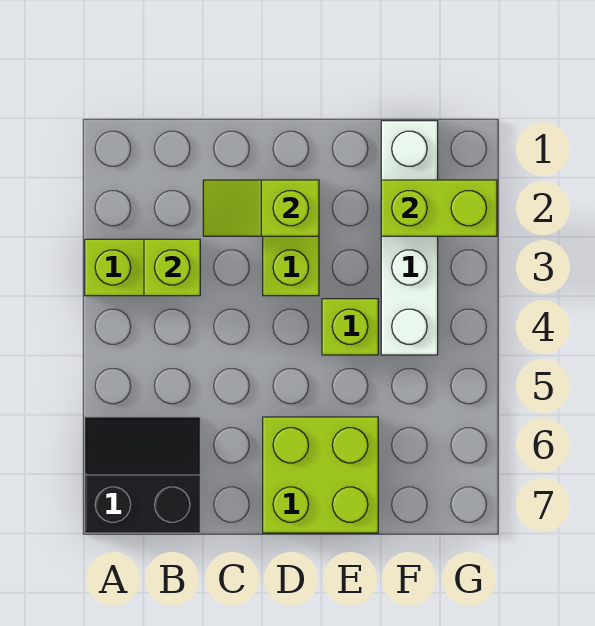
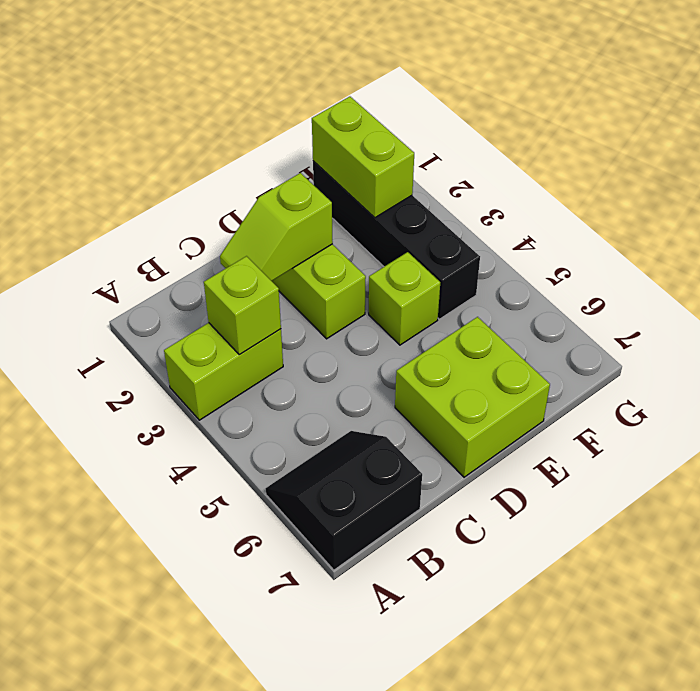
white brick F1:F4 level 1 -> black brick F1:F4 level 1
lime brick F2:G2 level 2 -> lime brick F1:F2 level 2

